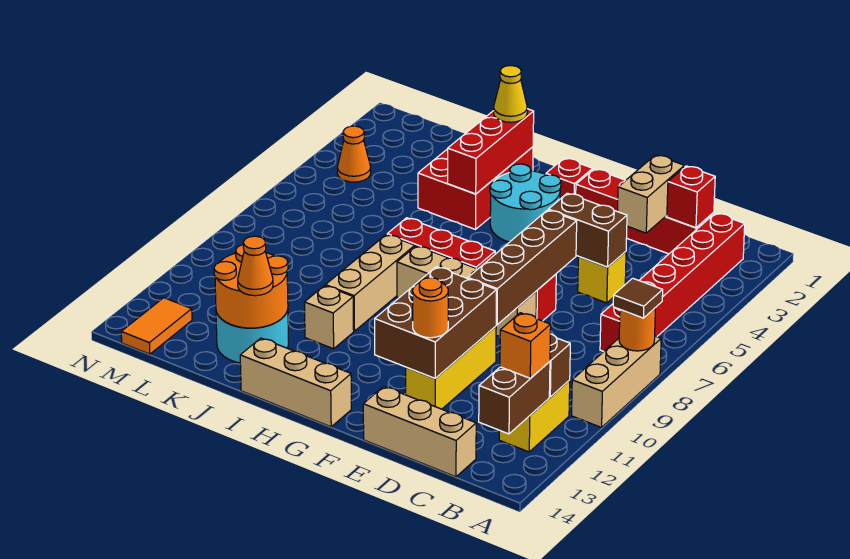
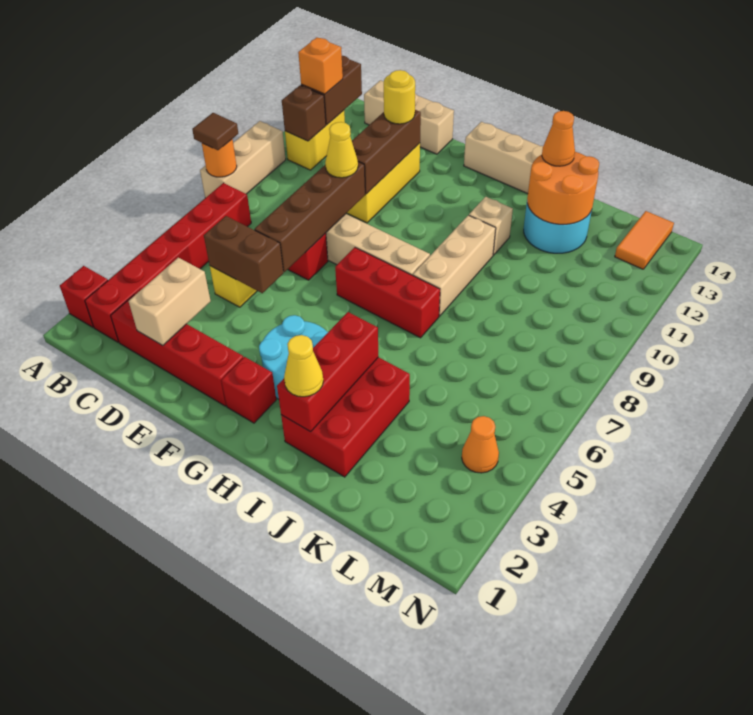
red brick C2 level 2 -> red brick A2 level 1
none -> yellow cone E9 level 3
brown brick E10:F12 level 2 -> brown brick E10:E12 level 2
orange round brick E12 level 3 -> yellow round brick E12 level 3

